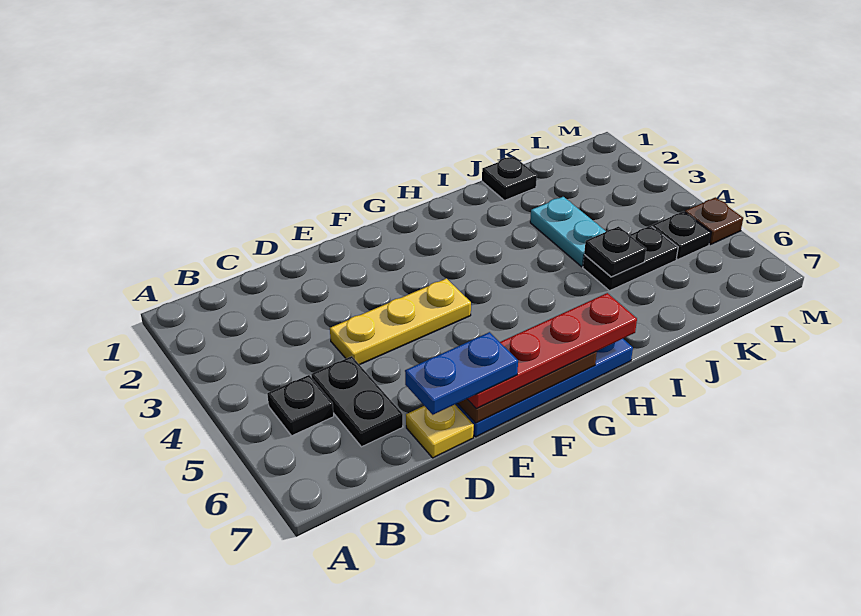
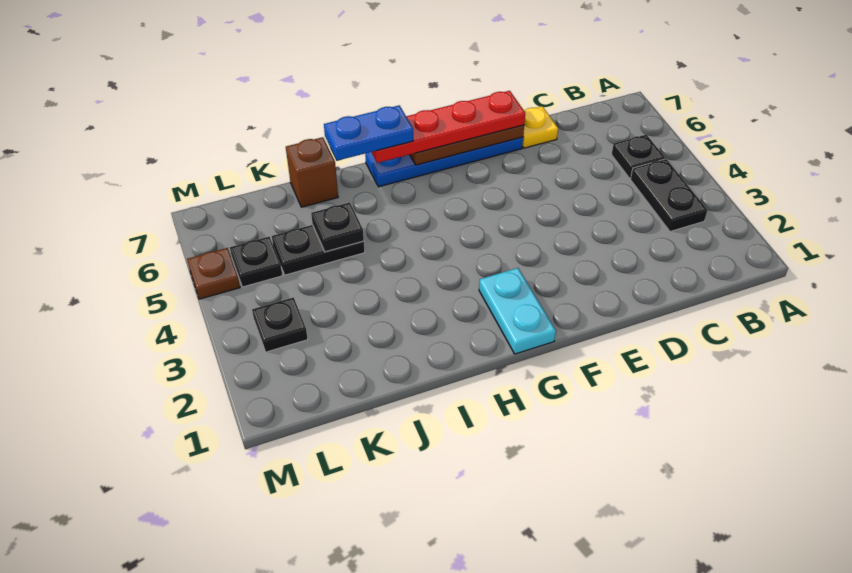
black plate C5:C6 level 1 -> black plate B3:B4 level 1
yellow plate D4:F4 level 1 -> none
blue plate D7:E7 level 4 -> blue plate H7:I7 level 4
black plate J1 level 1 -> black plate L3 level 1
cyan plate J3:J4 level 1 -> cyan plate G1:G2 level 1
none -> brown brick J7 level 1

